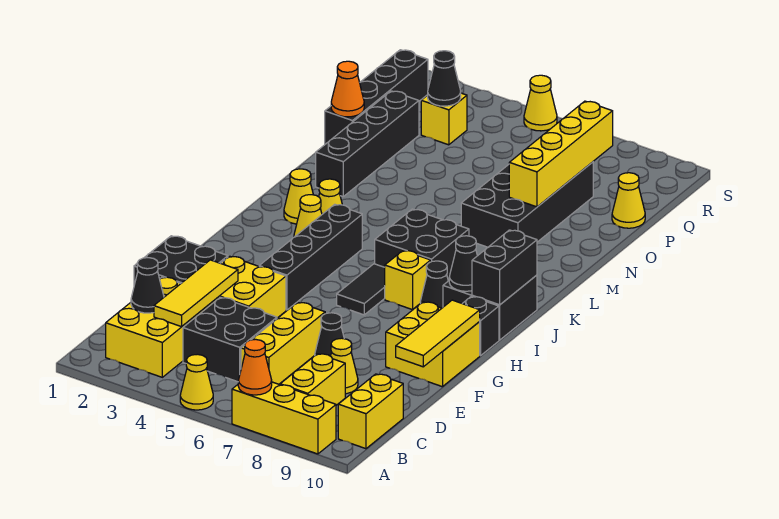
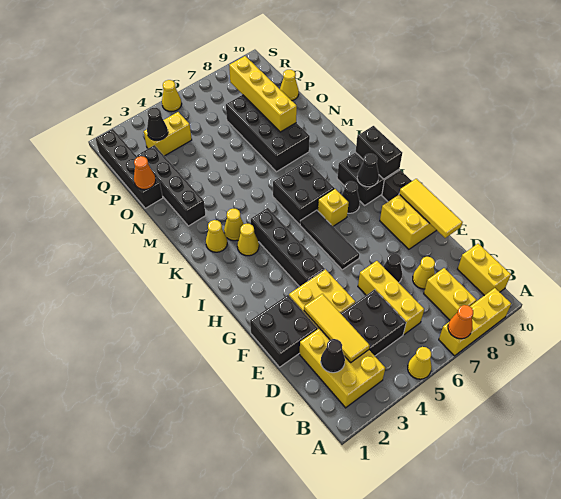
black tile H6:I6 level 1 -> black tile G6:I6 level 1
yellow brick Q3 level 1 -> yellow brick Q3:Q4 level 1

